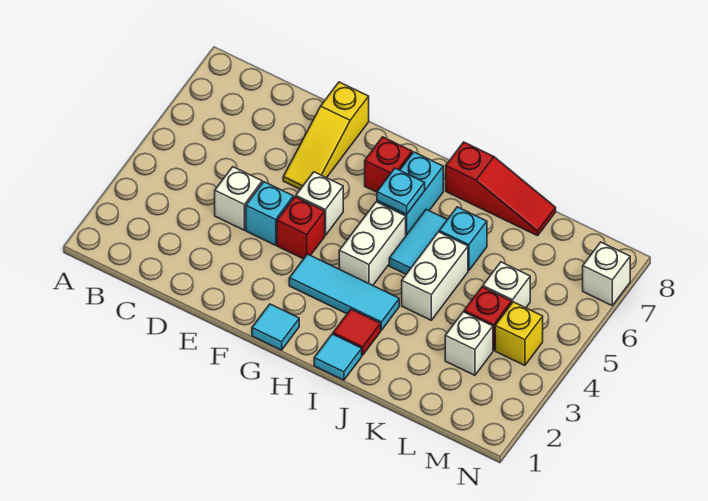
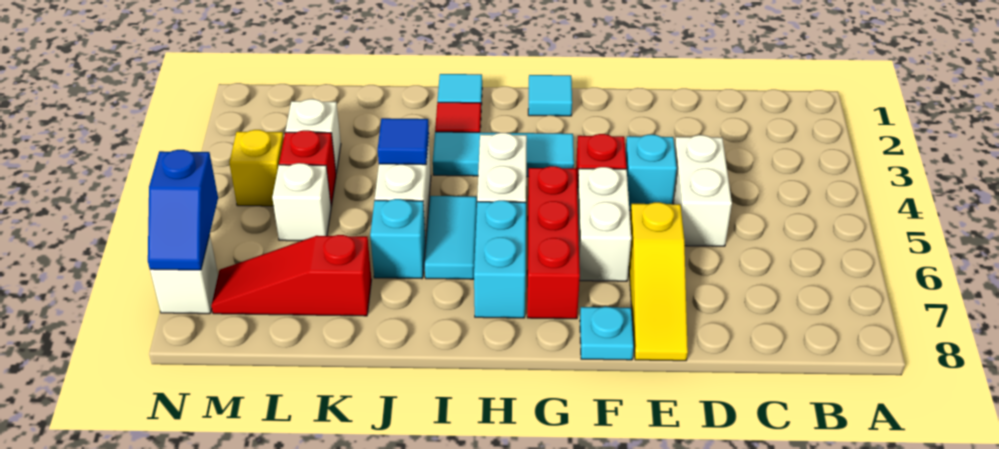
white brick D4 level 1 -> white brick D4:D5 level 1
yellow slope E6:E8 level 1 top 8 -> yellow slope E6:E8 level 1 top 6
white brick F5 level 1 -> white brick F5:F6 level 1
red brick G7 level 1 -> red brick G5:G7 level 1
cyan plate H6 level 2 -> cyan plate F8 level 1
red slope I8:K8 level 1 top I -> red slope K7:M7 level 1 top K
none -> blue tile J4 level 2
none -> blue slope N6:N7 level 2 top 6

